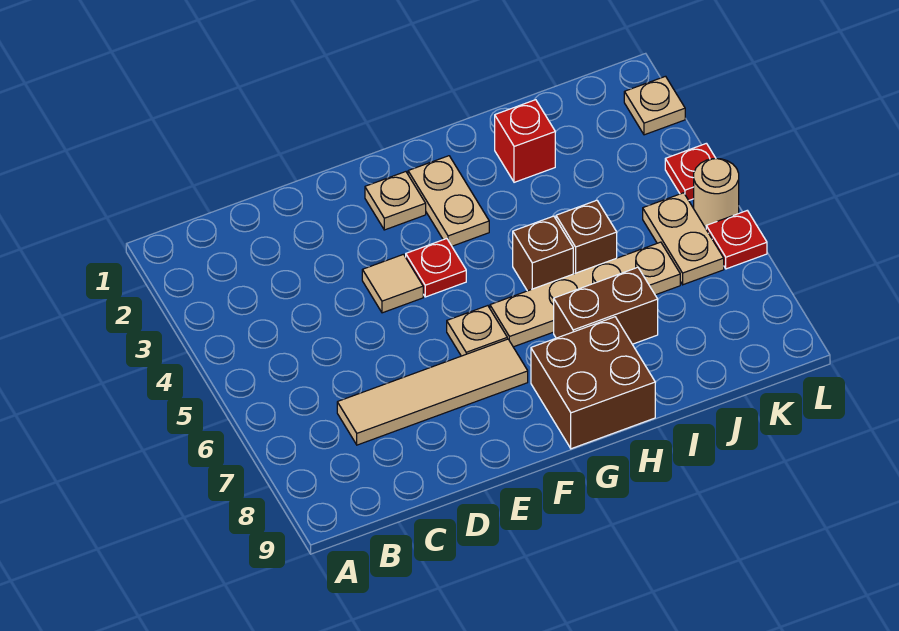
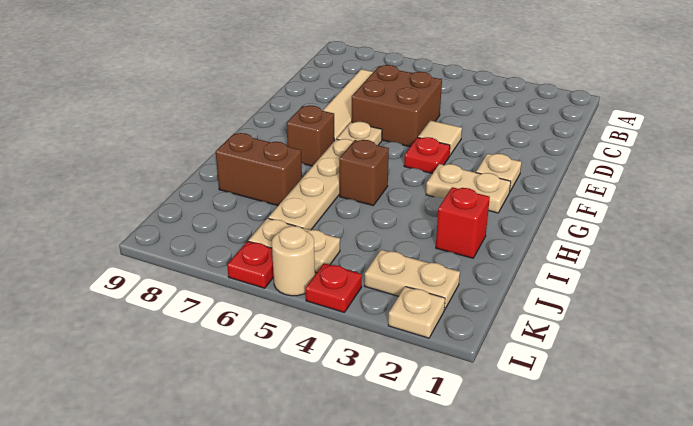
brown brick G8:H9 level 1 -> brown brick D5:E6 level 1
brown brick H7:I7 level 1 -> brown brick I7:I8 level 1
brown brick I5 level 1 -> brown brick G7 level 1
none -> tan plate K2:K3 level 1

